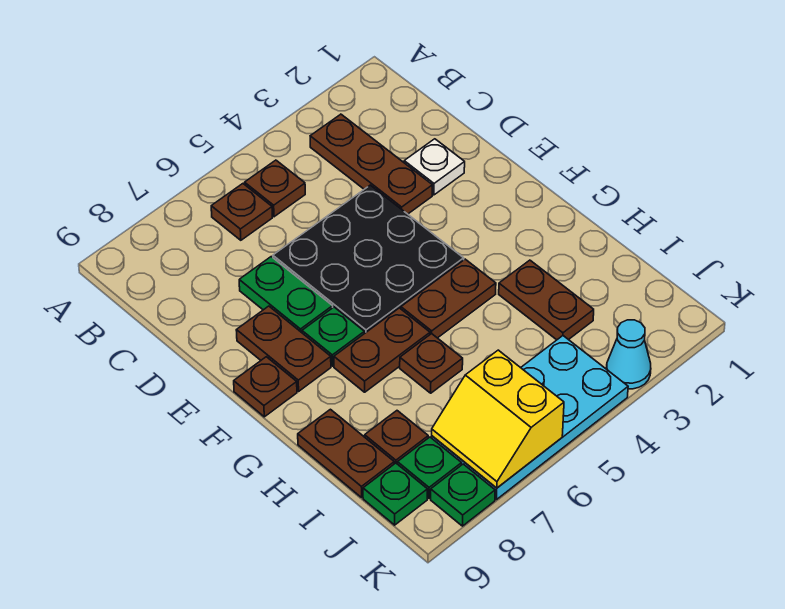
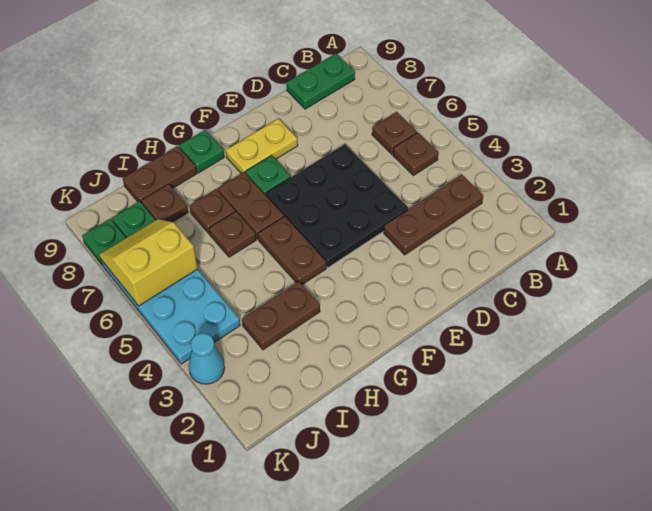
white plate D2 level 1 -> none
green plate D7:E7 level 1 -> green plate B9:C9 level 1
brown plate E8:F8 level 1 -> yellow plate E8:F8 level 1
brown plate F9 level 1 -> brown plate H7 level 1
green plate J9 level 1 -> green plate G9 level 1

